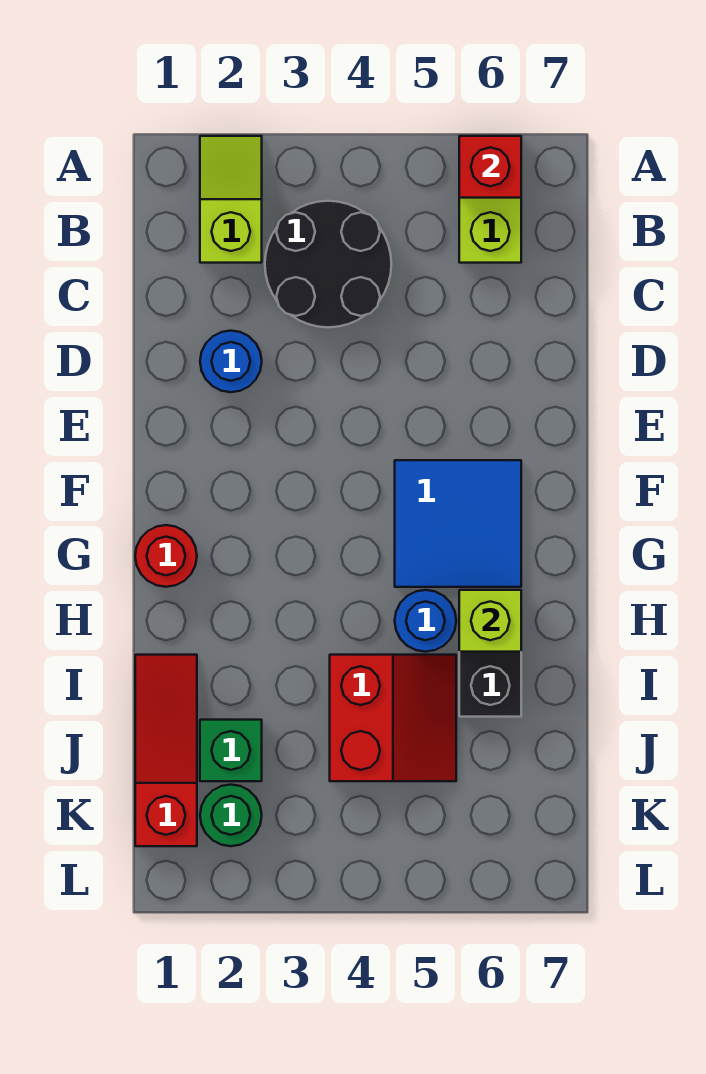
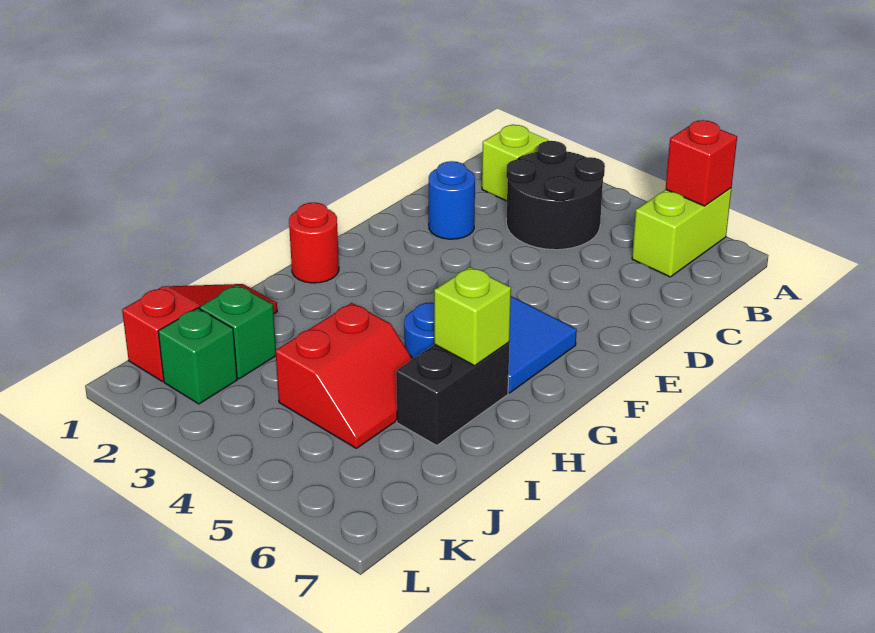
green round brick K2 level 1 -> green brick K2 level 1

